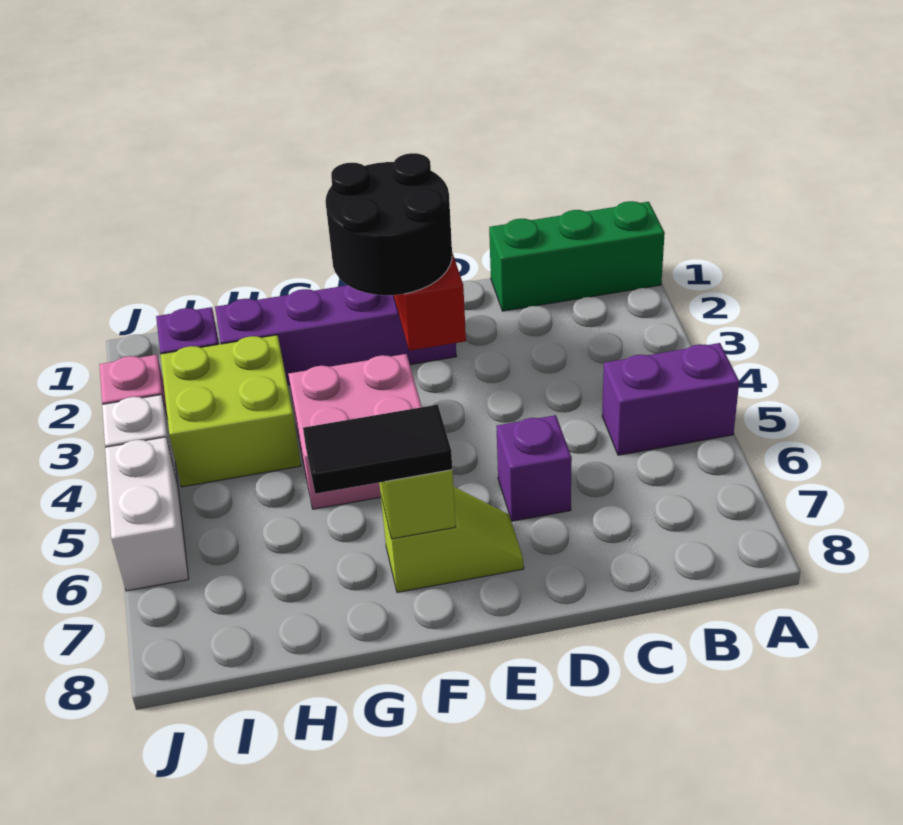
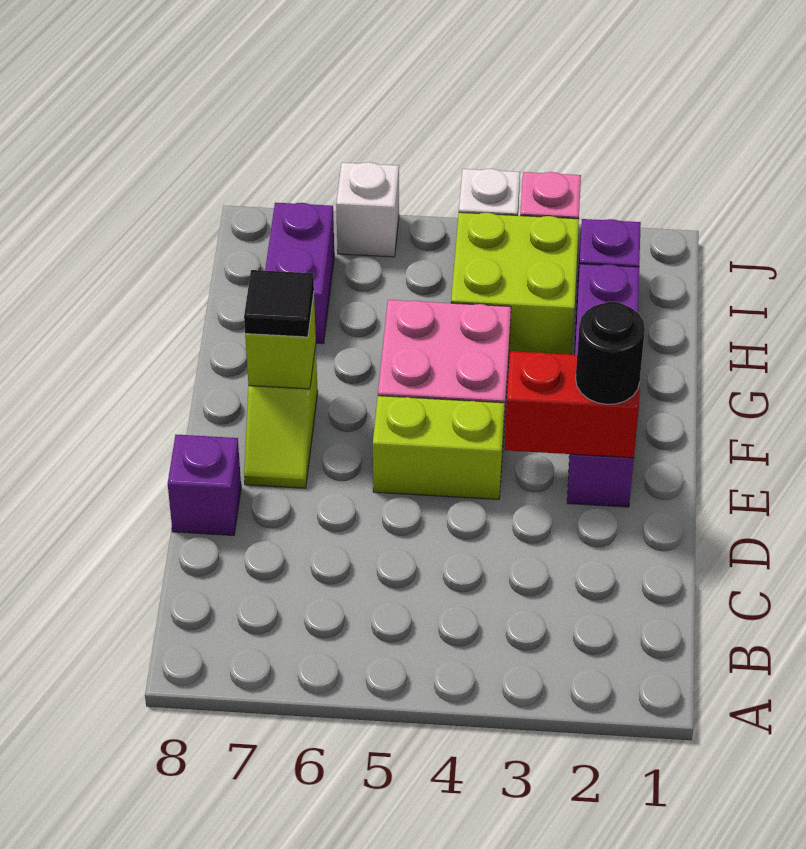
green brick A1:C1 level 1 -> none
purple brick A5:B5 level 1 -> purple brick H7:I7 level 1
purple brick D6 level 1 -> purple brick D8 level 1
black round brick E2:F3 level 3 -> black round brick E2 level 3
none -> lime brick E4:E5 level 1
black tile F7:G7 level 3 -> black tile F7 level 3
white brick J5:J6 level 1 -> white brick J6 level 1

